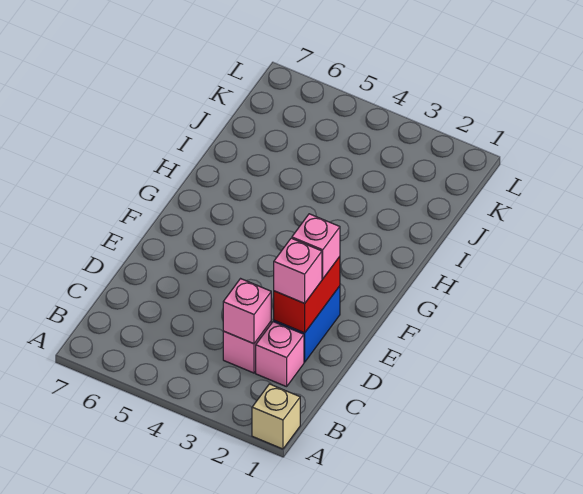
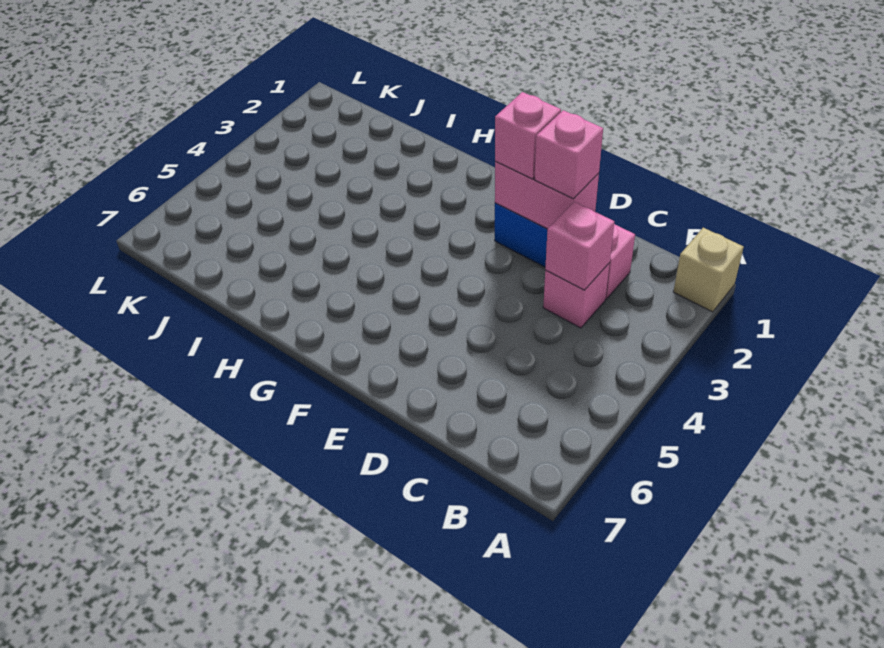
red brick D2:E2 level 2 -> pink brick D2:E2 level 2

